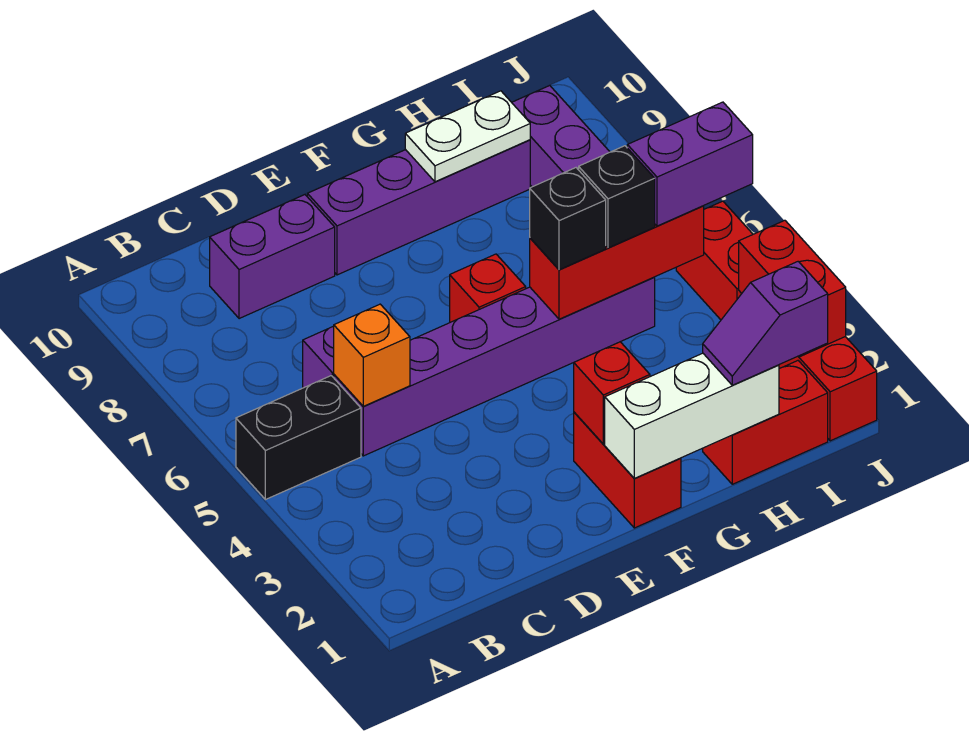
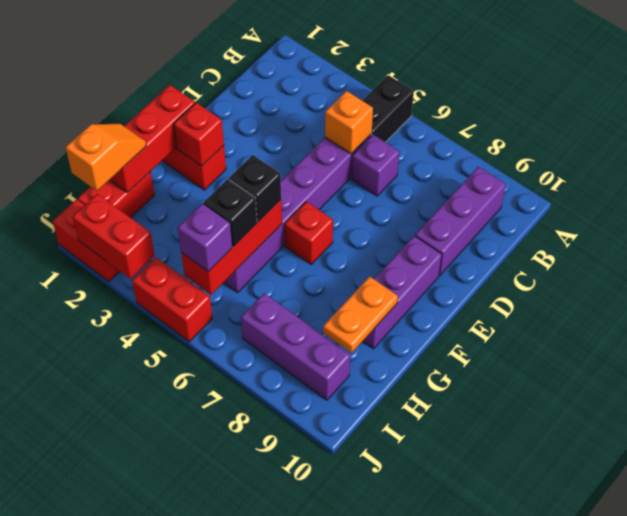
purple brick C9:D9 level 1 -> purple brick B9:D9 level 1
purple brick E9:H9 level 1 -> purple brick E9:G9 level 1
white brick F1:H1 level 2 -> red brick F1:H1 level 2
white plate G9:H9 level 2 -> orange plate G9:H9 level 2
purple slope H1:I1 level 3 top I -> orange slope H1:I1 level 3 top I
purple brick I5:J5 level 3 -> purple brick I5 level 3

